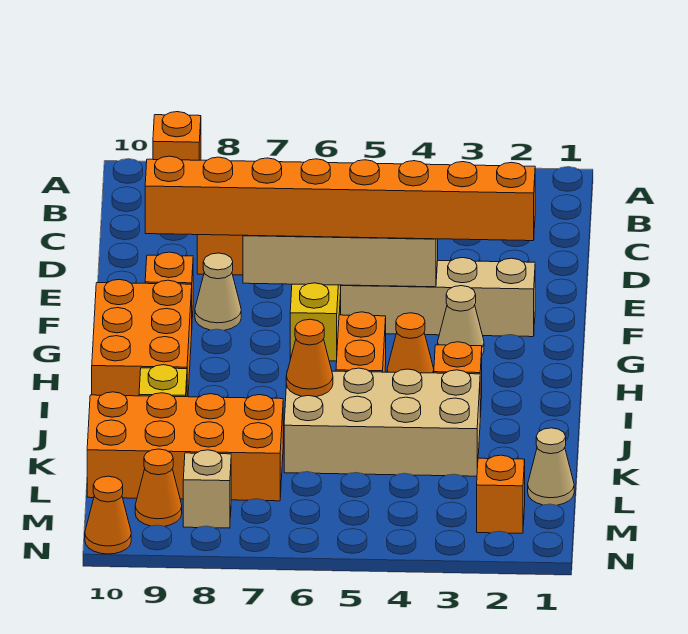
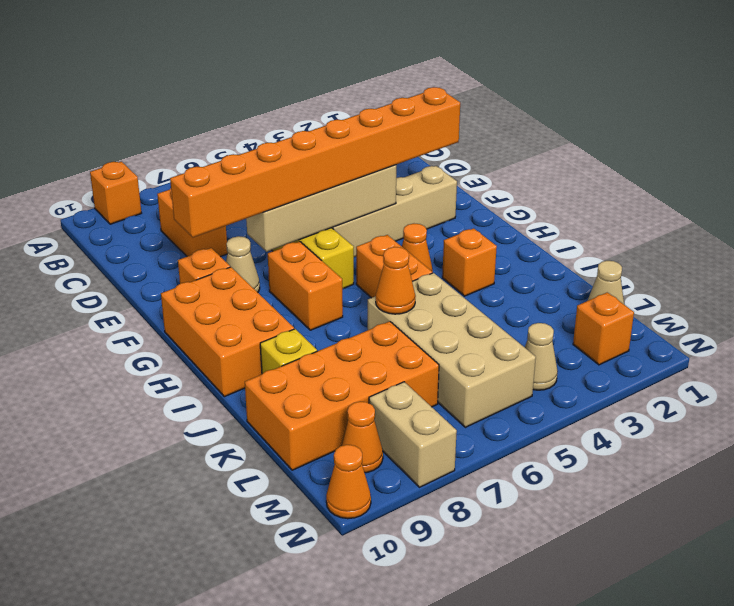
tan cone G3 level 1 -> tan cone M4 level 1
none -> orange brick G7:H7 level 1
tan brick J3:K6 level 1 -> tan brick J5:M6 level 1
tan brick M8 level 1 -> tan brick M8:N8 level 1

